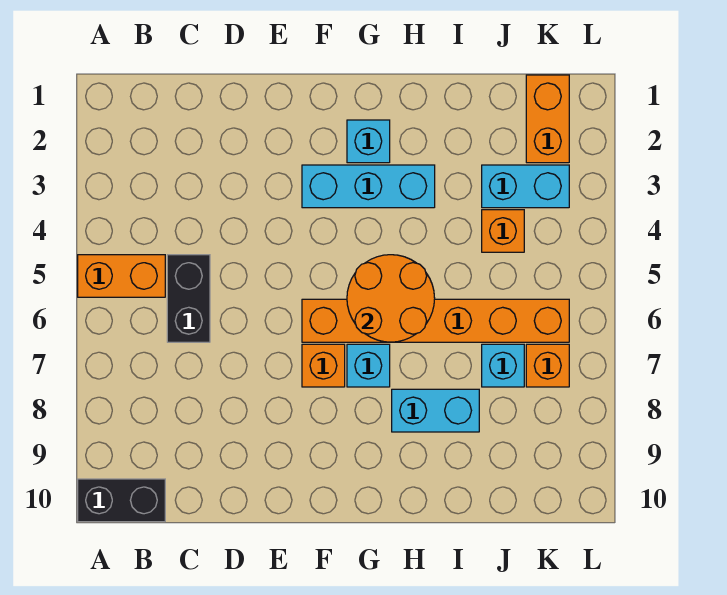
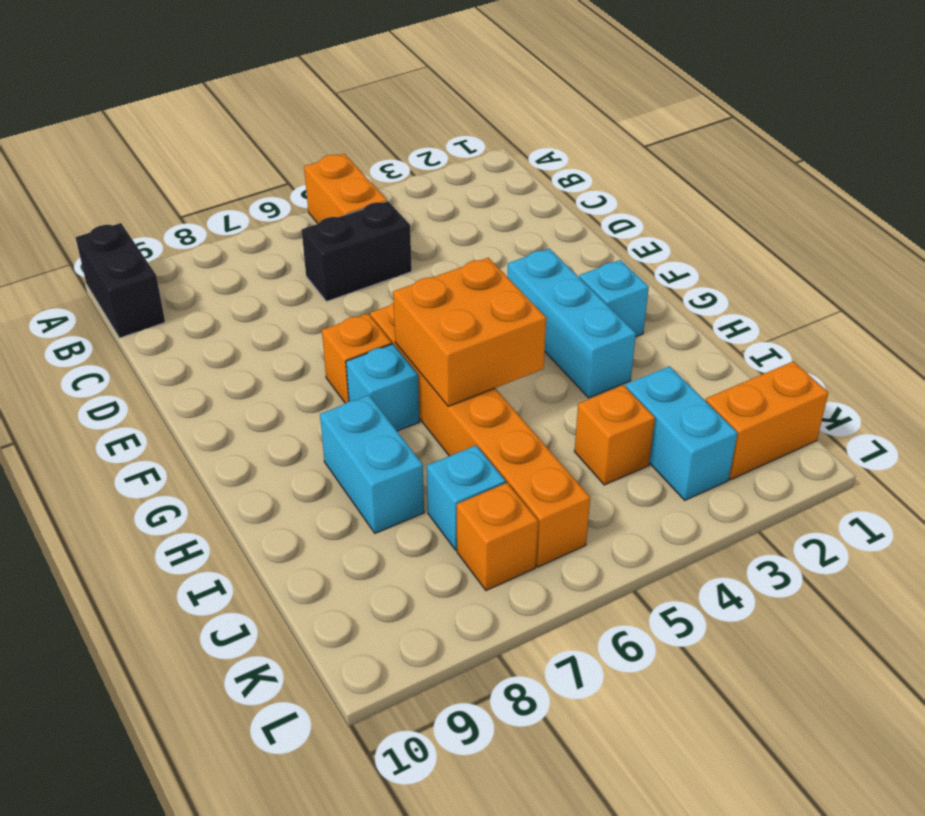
orange round brick G5:H6 level 2 -> orange brick G5:H6 level 2

